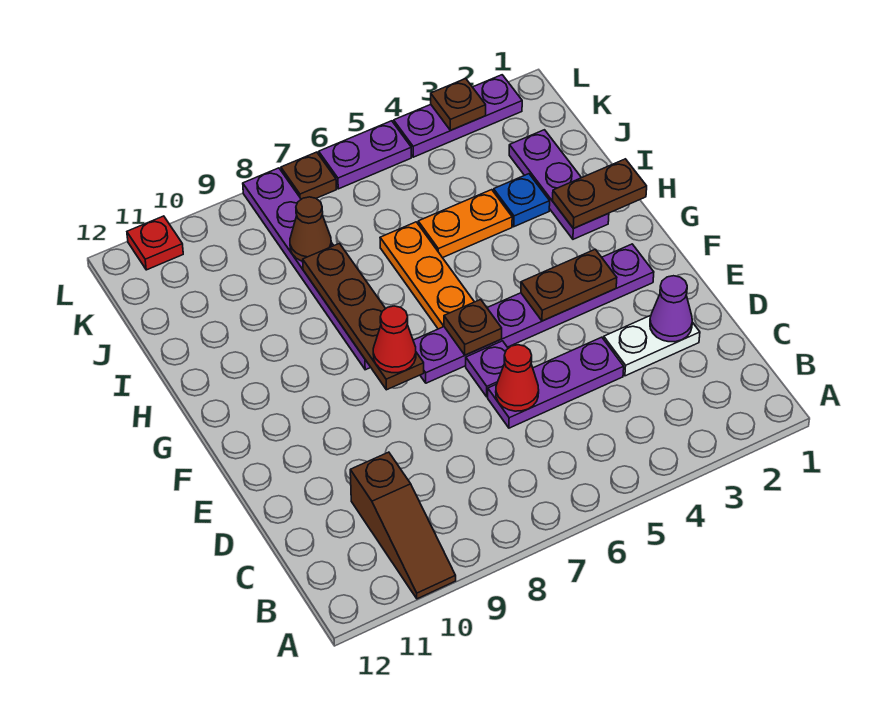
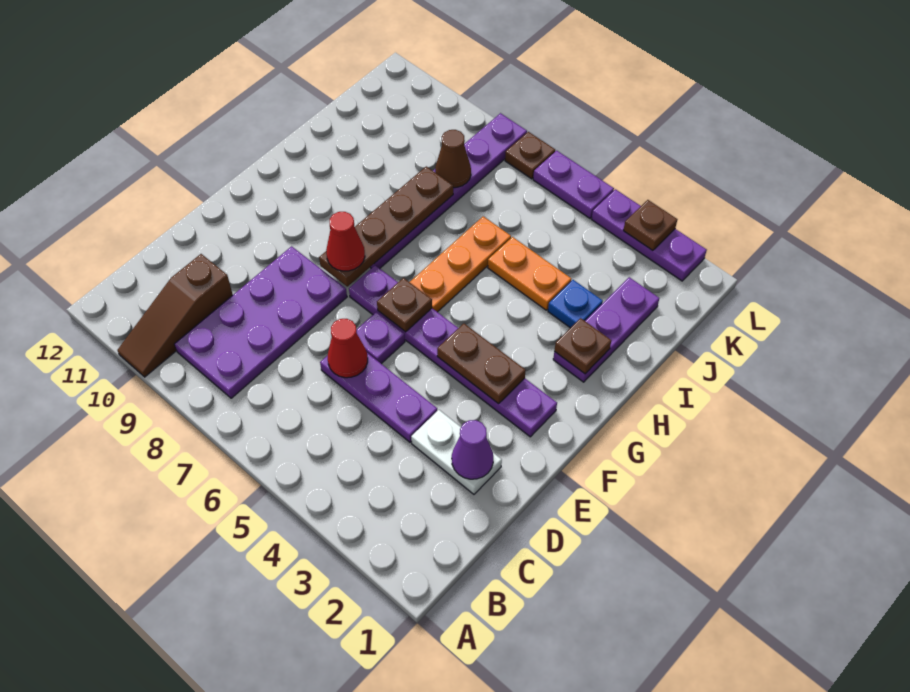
none -> purple plate B8:E9 level 1
brown plate H1:H2 level 2 -> brown plate H2 level 2
red plate L11 level 1 -> none

